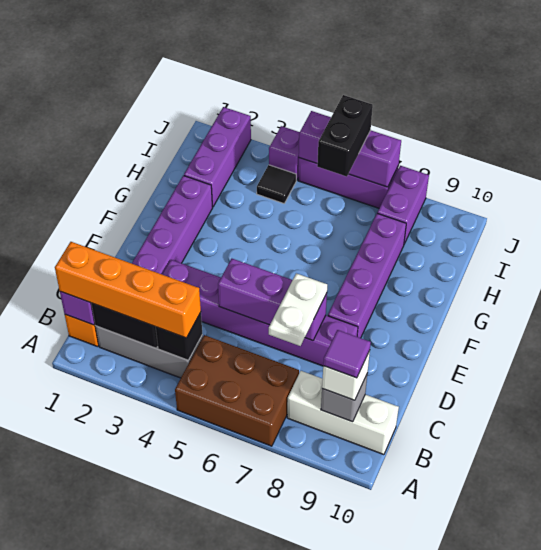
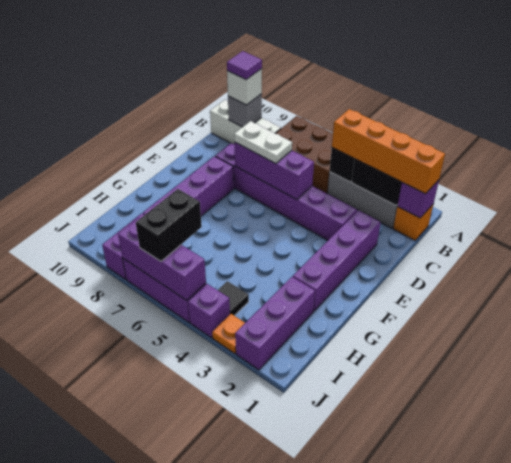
white plate C7:D7 level 3 -> white plate D6:D7 level 3
none -> orange plate J3 level 1

